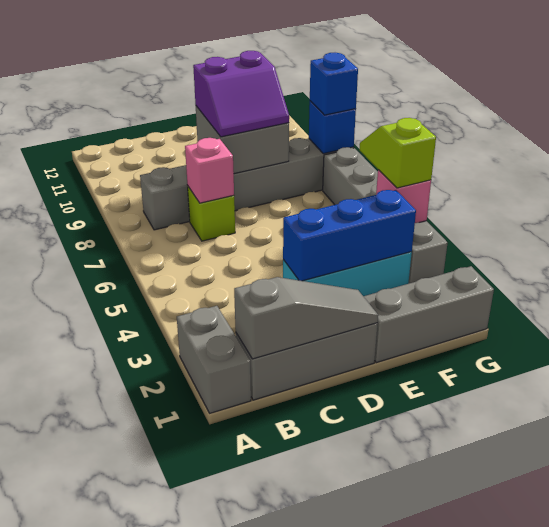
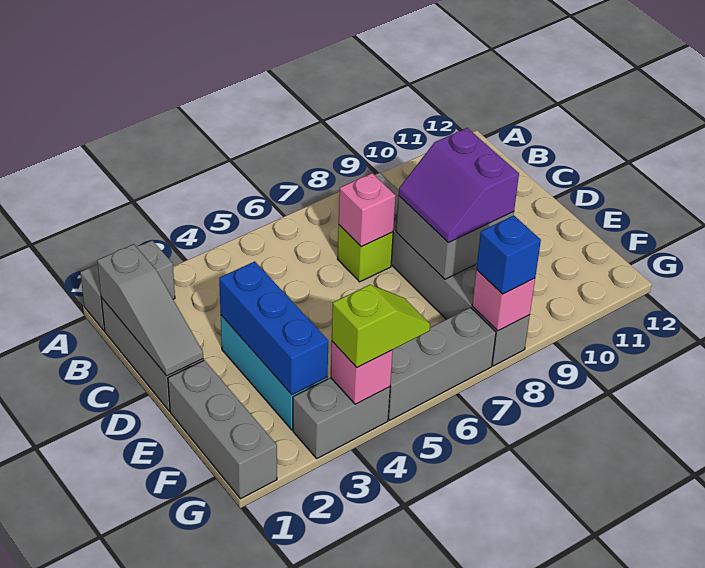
blue brick G8 level 2 -> pink brick G8 level 2

